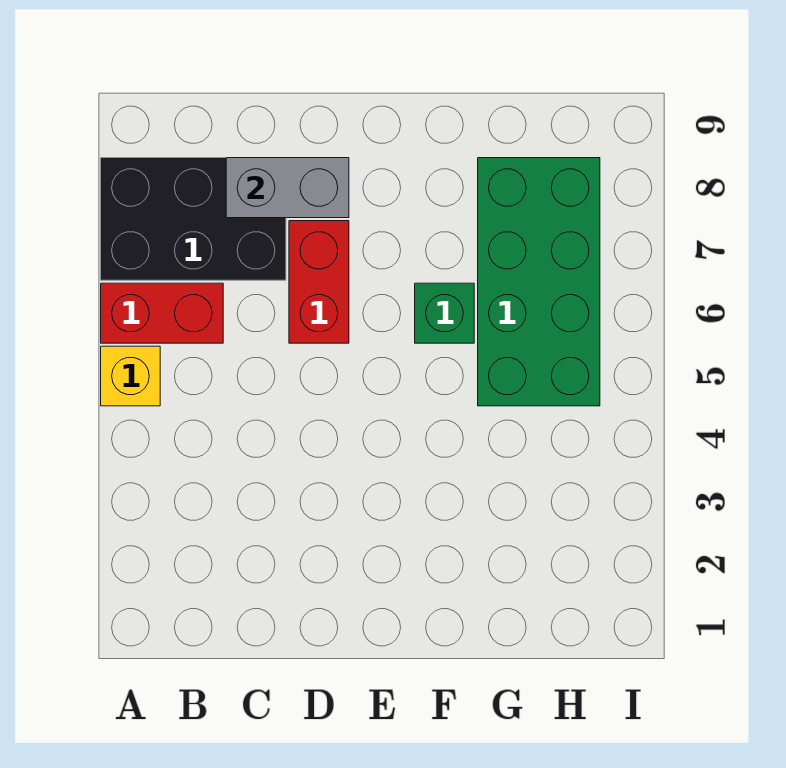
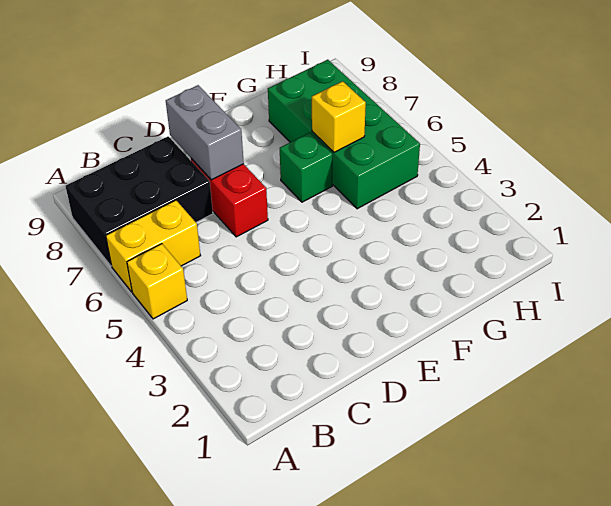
red brick A6:B6 level 1 -> yellow brick A6:B6 level 1
grey brick C8:D8 level 2 -> grey brick D7:D8 level 2
none -> yellow brick G6 level 2

